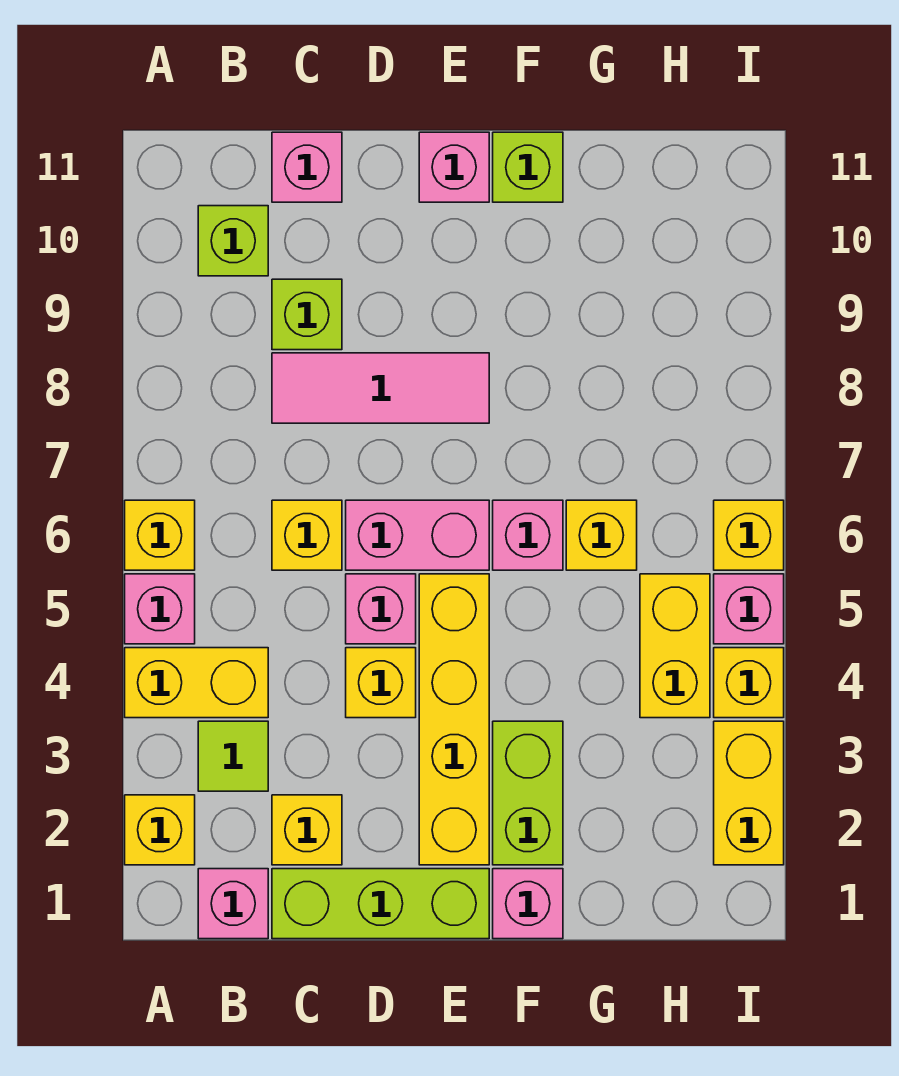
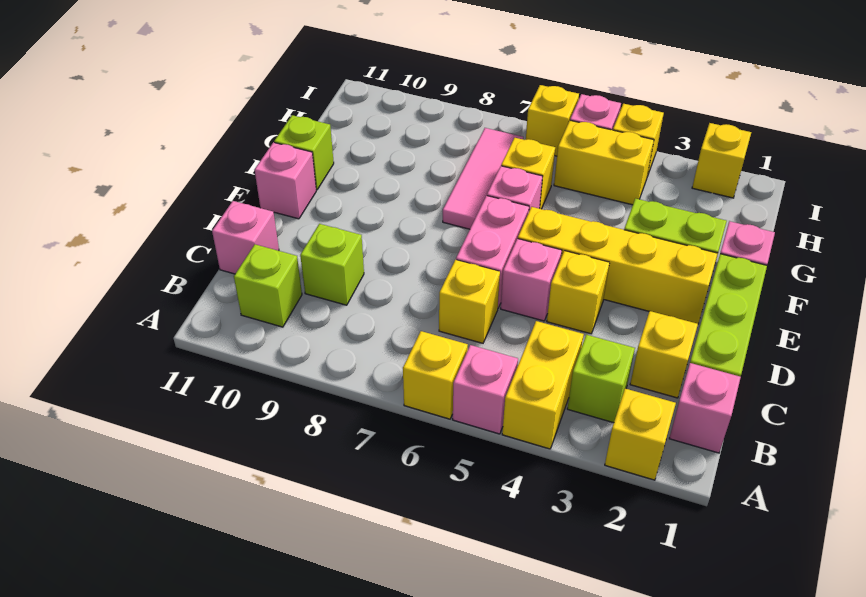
lime tile B3 level 1 -> lime brick B3 level 1
pink tile C8:E8 level 1 -> pink tile F7:H7 level 1
yellow brick I2:I3 level 1 -> yellow brick I2 level 1

